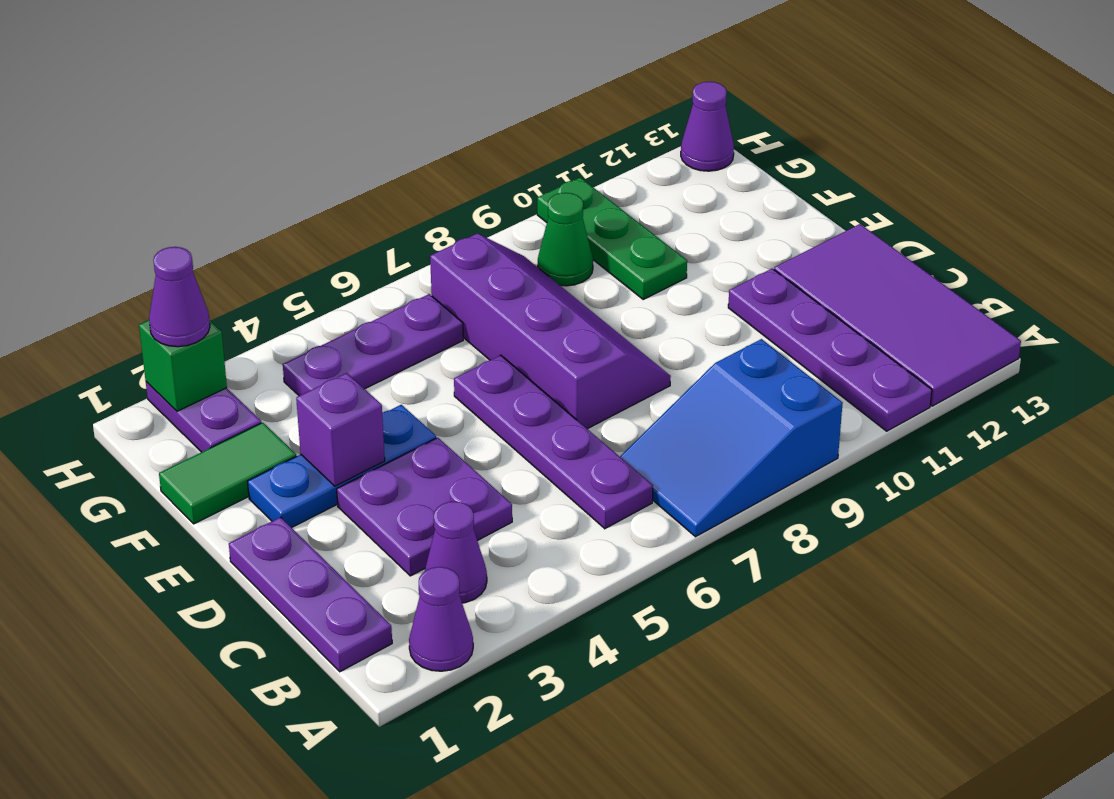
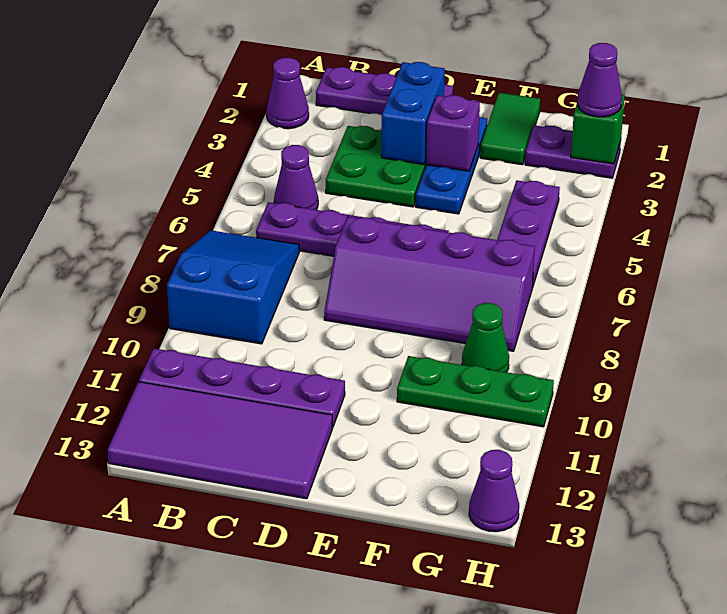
purple cone B3 level 1 -> purple cone B5 level 1
purple plate C3:D4 level 1 -> green plate C3:D4 level 1
none -> blue brick D2:D3 level 2

